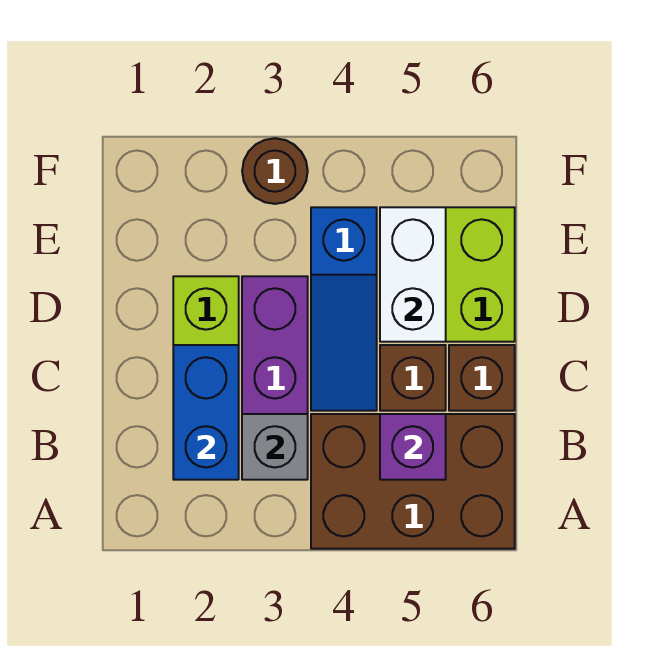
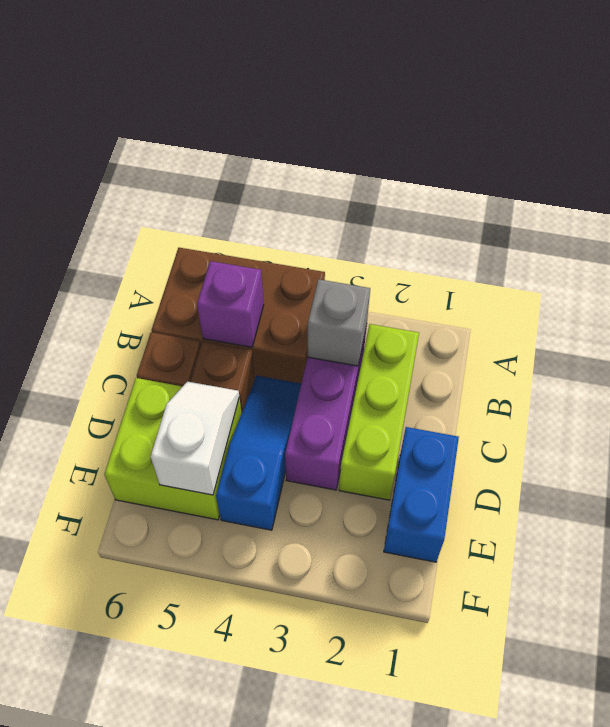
blue brick B2:C2 level 2 -> blue brick D1:E1 level 1
white brick D5:E5 level 2 -> white slope D5:E5 level 2 top E
brown round brick F3 level 1 -> none

